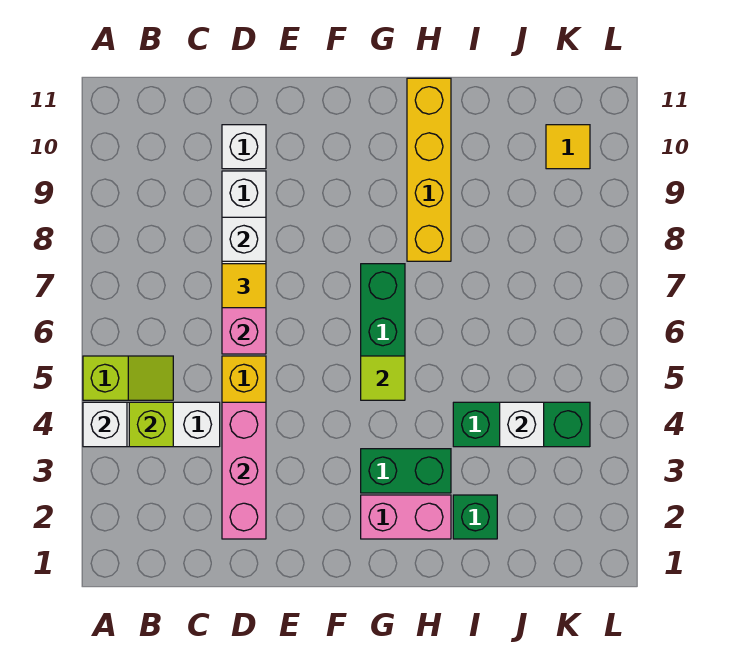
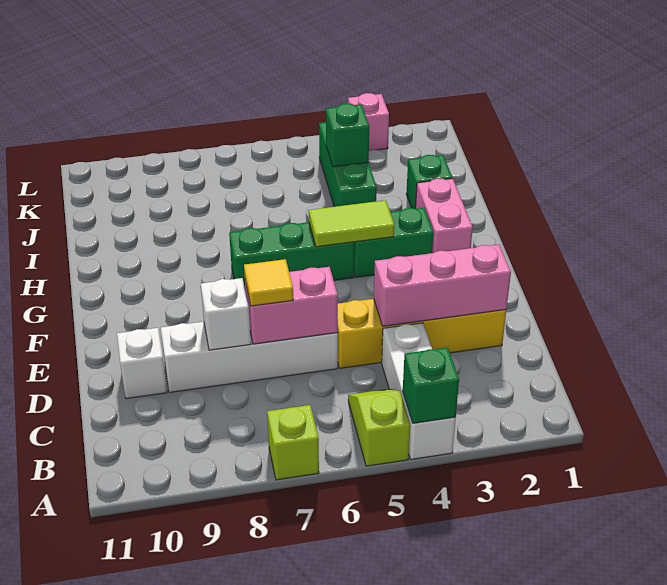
white brick A4 level 2 -> green brick A4 level 2
lime brick B4 level 2 -> lime brick A7 level 1
green brick G3:H3 level 1 -> green brick G3:G4 level 1
lime tile G5 level 2 -> lime tile G4:G5 level 2
yellow brick H8:H11 level 1 -> none
white brick J4 level 2 -> green brick J4 level 2
yellow tile K10 level 1 -> none
none -> pink brick L3 level 1

